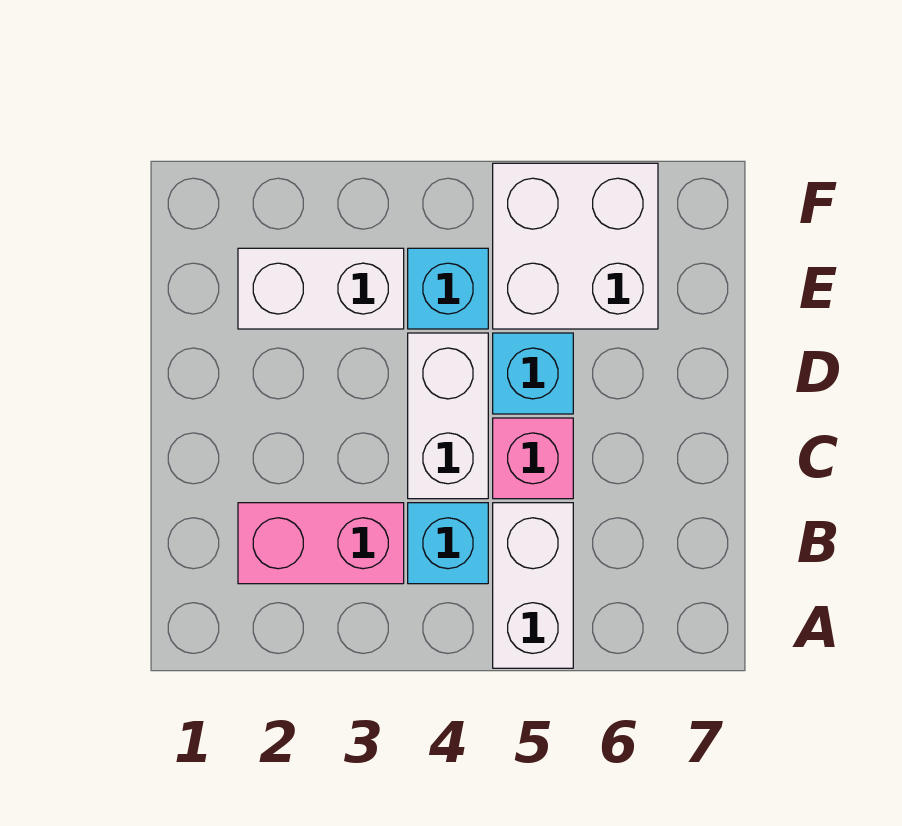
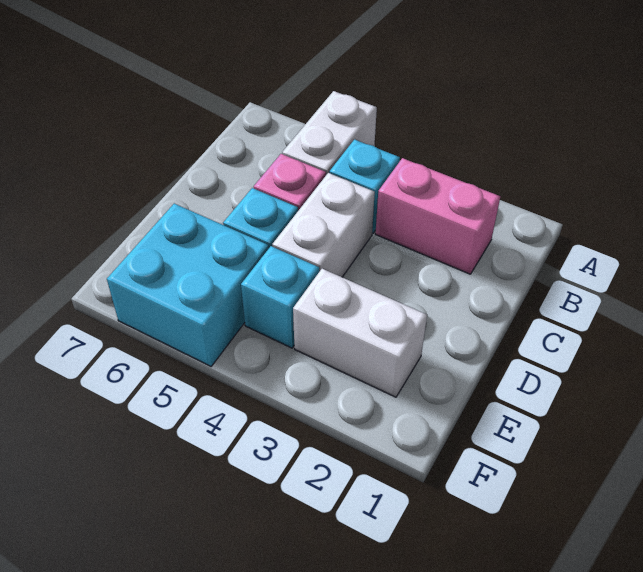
white brick E5:F6 level 1 -> cyan brick E5:F6 level 1

